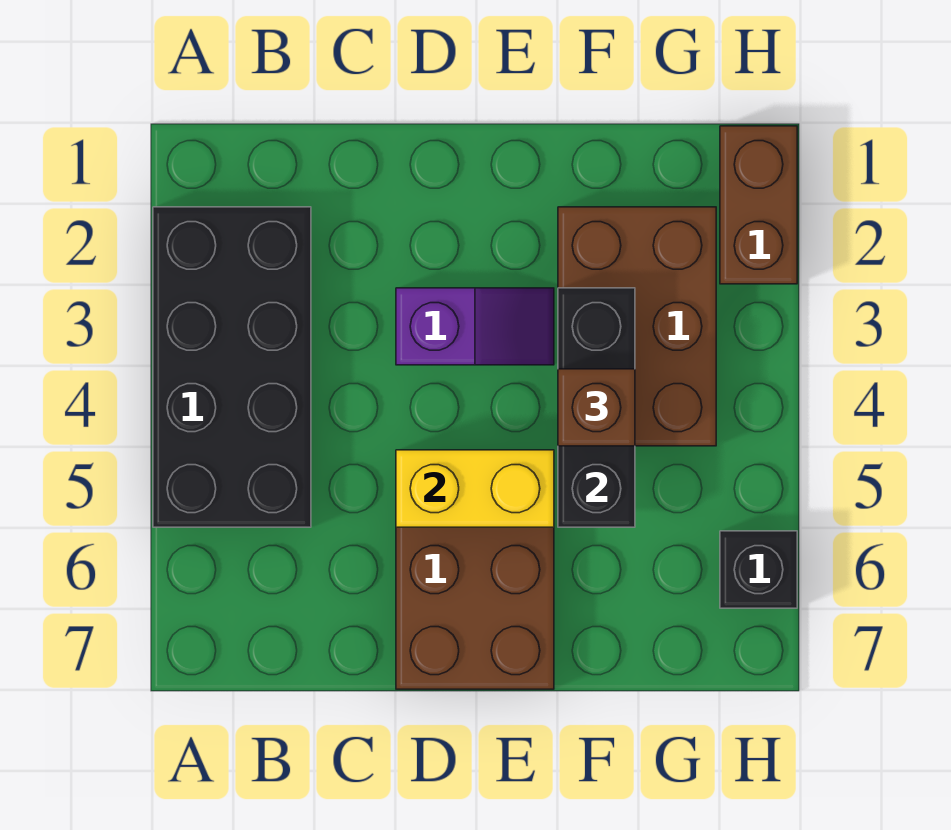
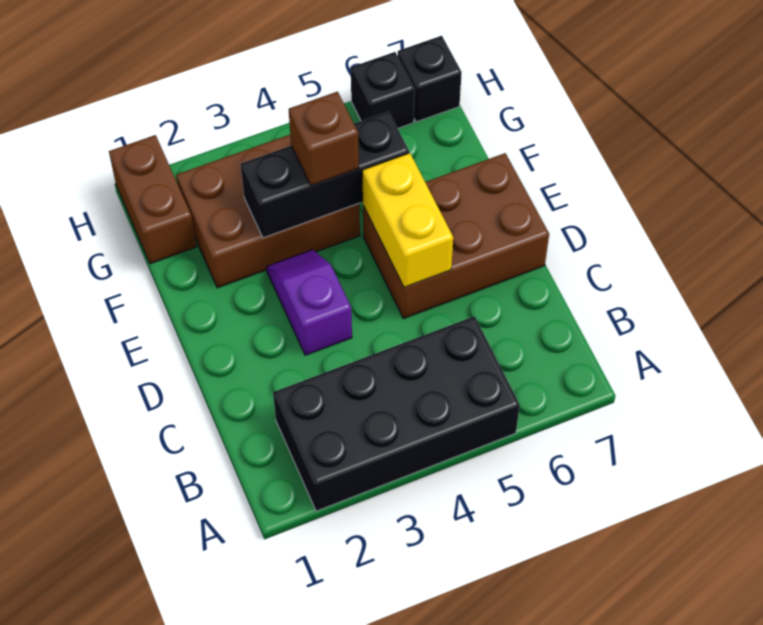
brown brick H1:H2 level 1 -> brown brick G1:H1 level 1
none -> black brick H7 level 1

